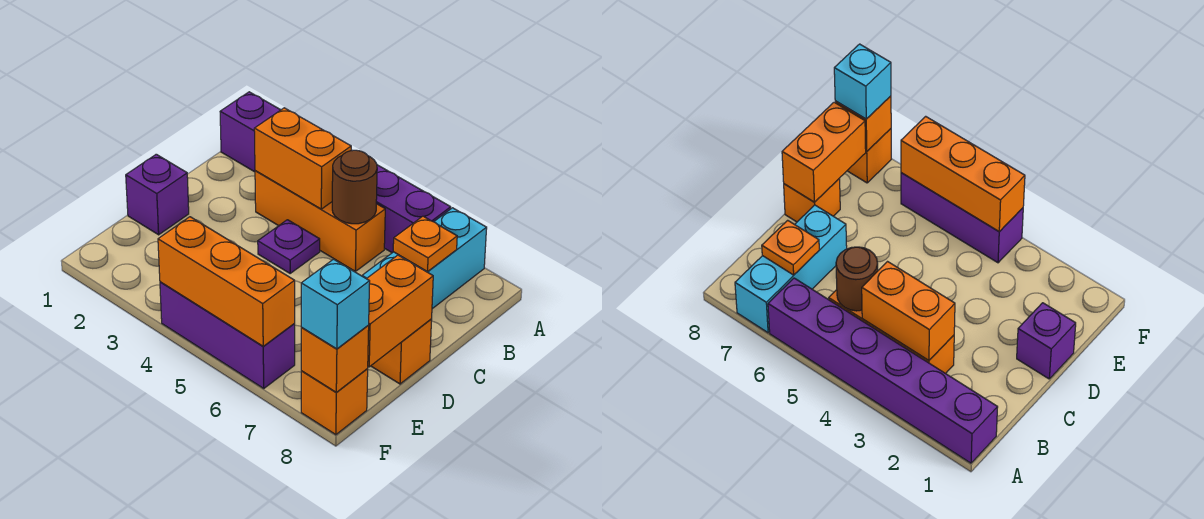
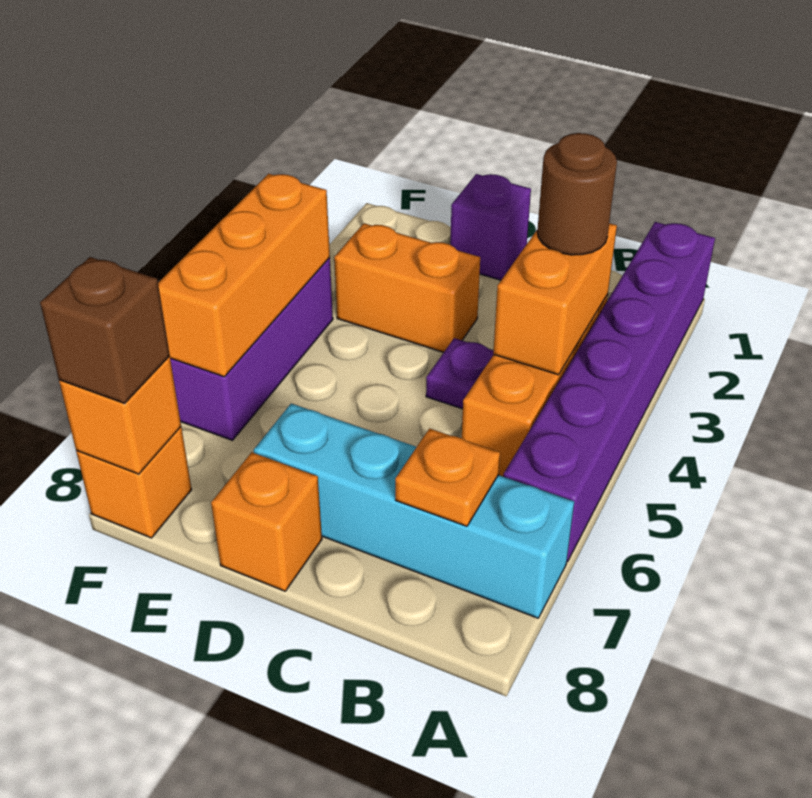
cyan brick A7:C7 level 1 -> cyan brick A7:D7 level 1
brown round brick B5 level 2 -> brown round brick B3 level 3
orange brick D8:E8 level 2 -> orange brick D3:E3 level 1
cyan brick F8 level 3 -> brown brick F8 level 3

